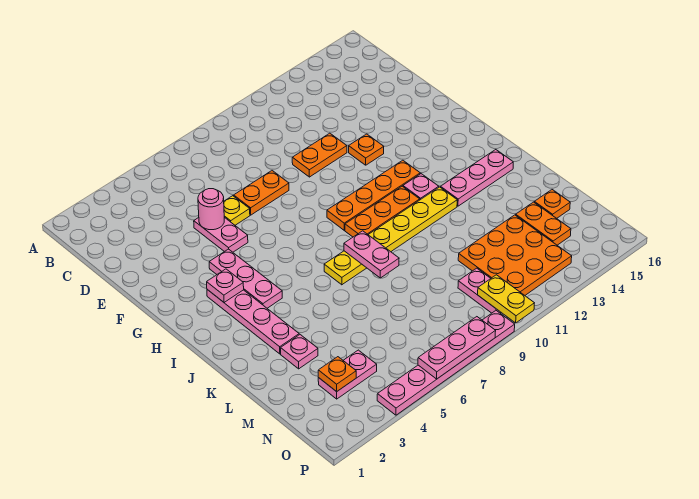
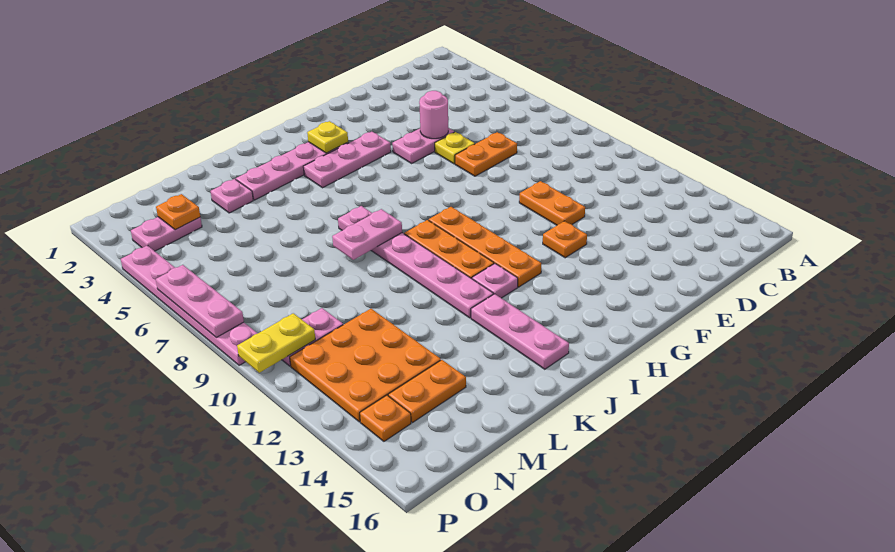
orange plate E7:E8 level 1 -> orange plate D7:E7 level 1
pink plate H3 level 2 -> yellow plate H3 level 2
yellow plate J7:J12 level 1 -> pink plate J7:J12 level 1
orange plate M15 level 1 -> orange plate O14 level 1
pink plate N3:N4 level 1 -> pink plate N3:O3 level 1

